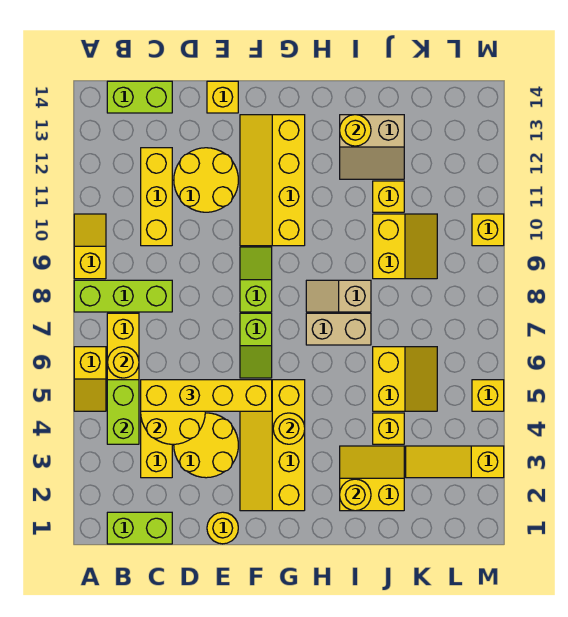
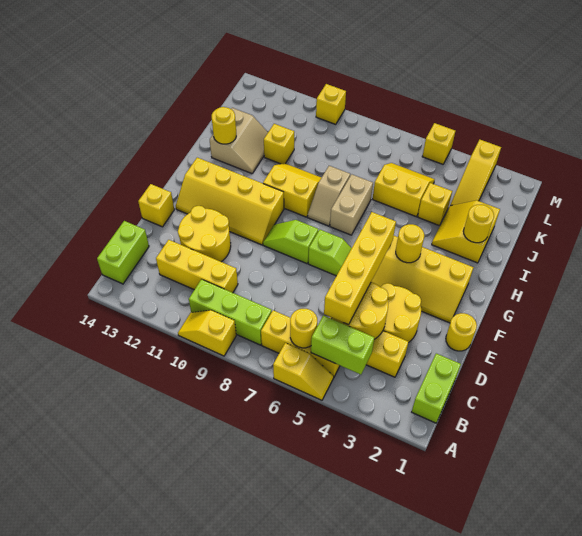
lime brick A8:C8 level 1 -> lime brick B8:B10 level 1
yellow slope J9:K10 level 1 top J -> yellow slope H9:I10 level 1 top H

